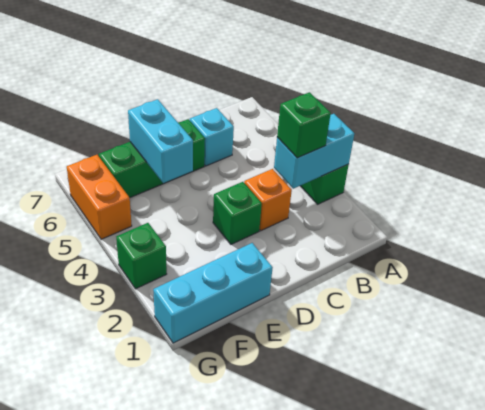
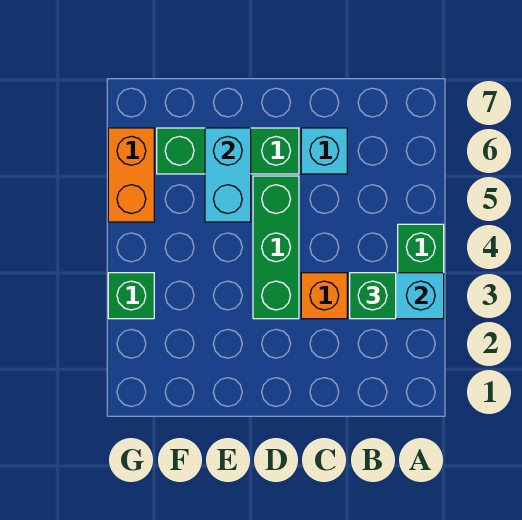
green brick D3 level 1 -> green brick D3:D5 level 1
cyan brick E1:G1 level 1 -> none

